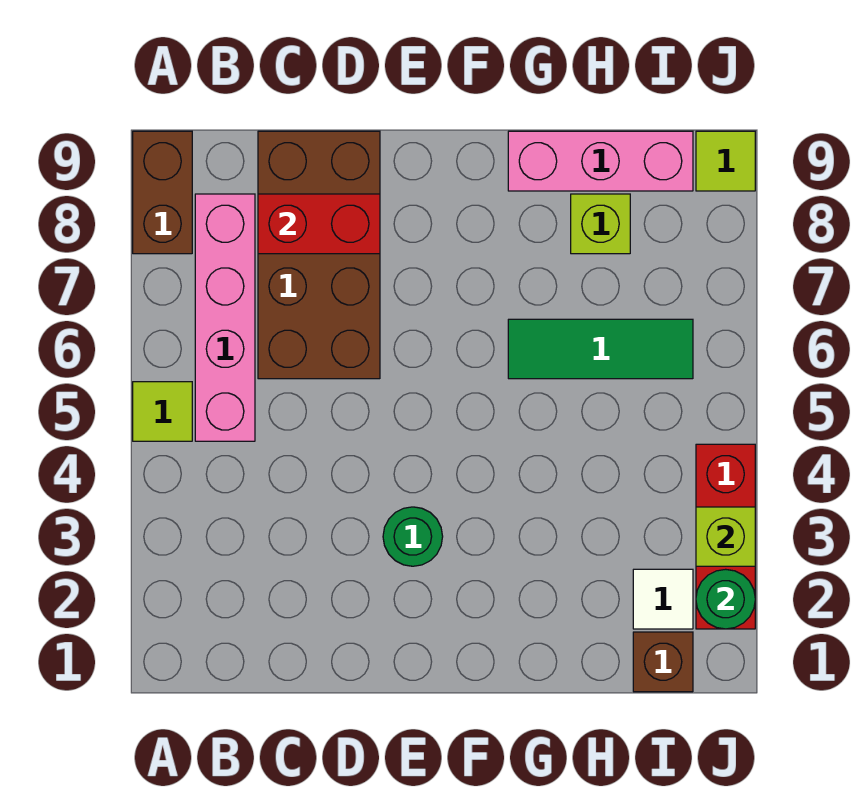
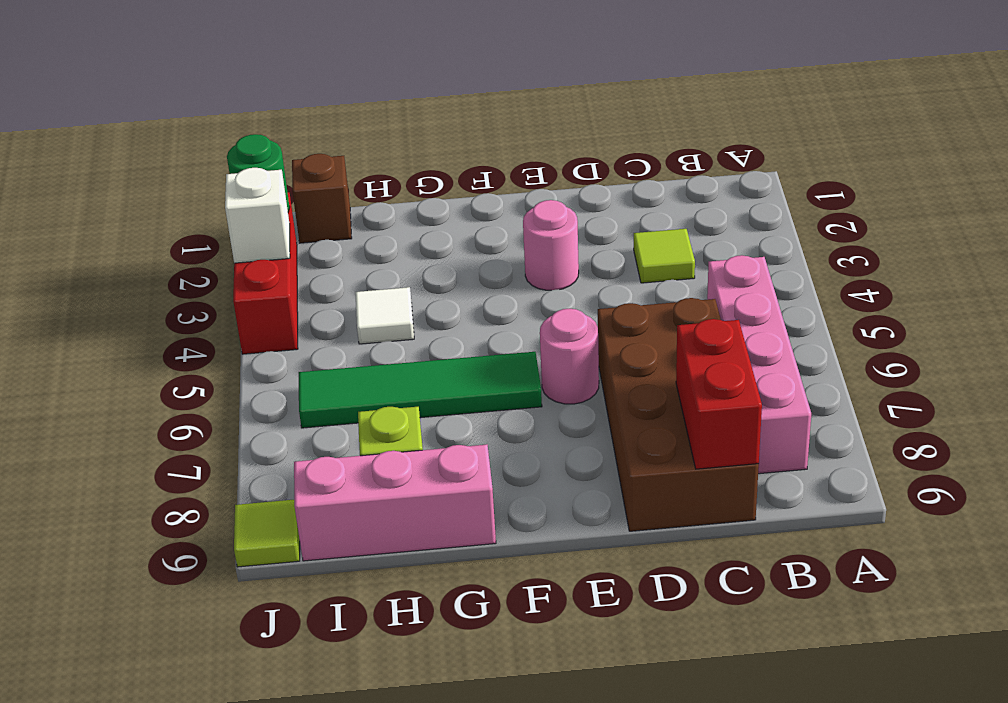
lime tile A5 level 1 -> lime tile C3 level 1
brown brick A8:A9 level 1 -> none
red brick C8:D8 level 2 -> red brick C8:C9 level 2
green round brick E3 level 1 -> pink round brick E3 level 1
none -> pink round brick E6 level 1
green tile G6:I6 level 1 -> green tile F6:I6 level 1
white tile I2 level 1 -> white tile H4 level 1
lime brick J3 level 2 -> white brick J3 level 2

